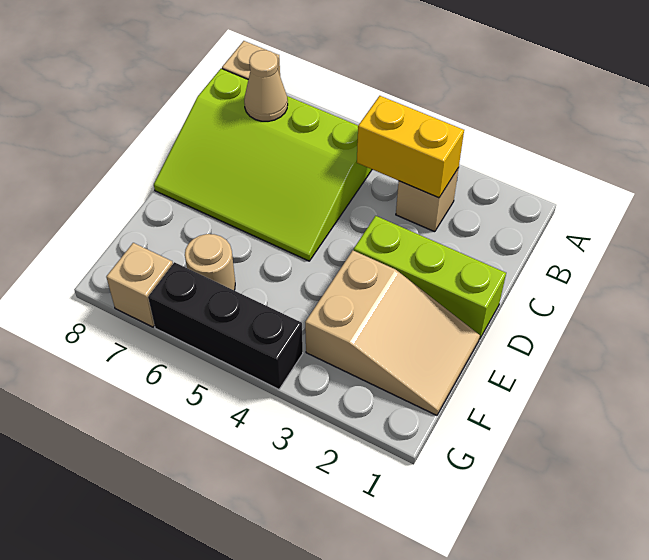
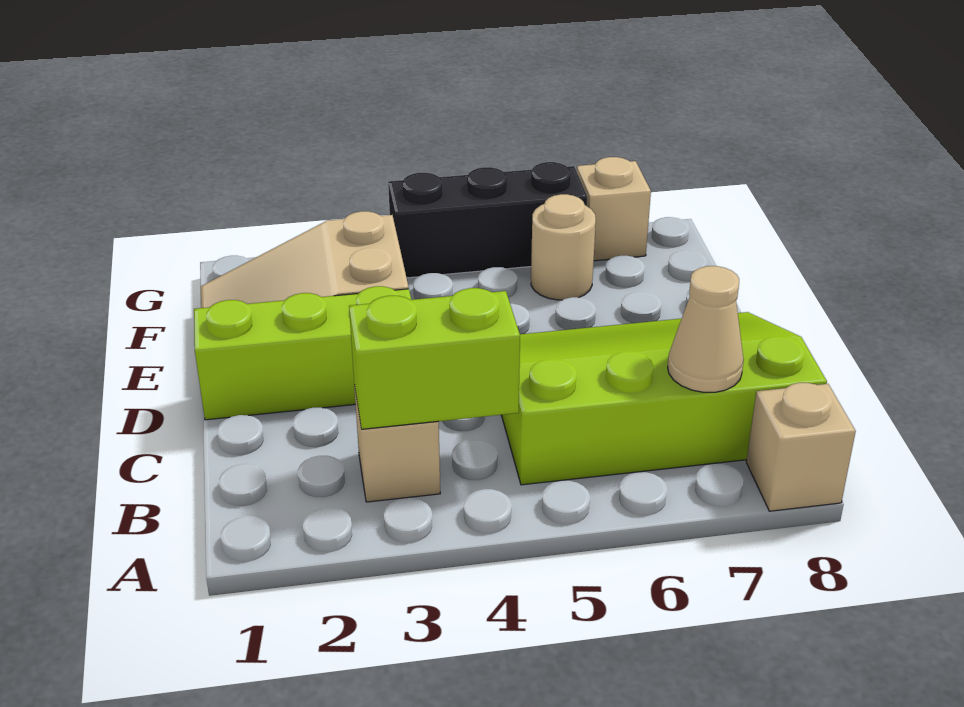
yellow brick B3:B4 level 2 -> lime brick B3:B4 level 2

